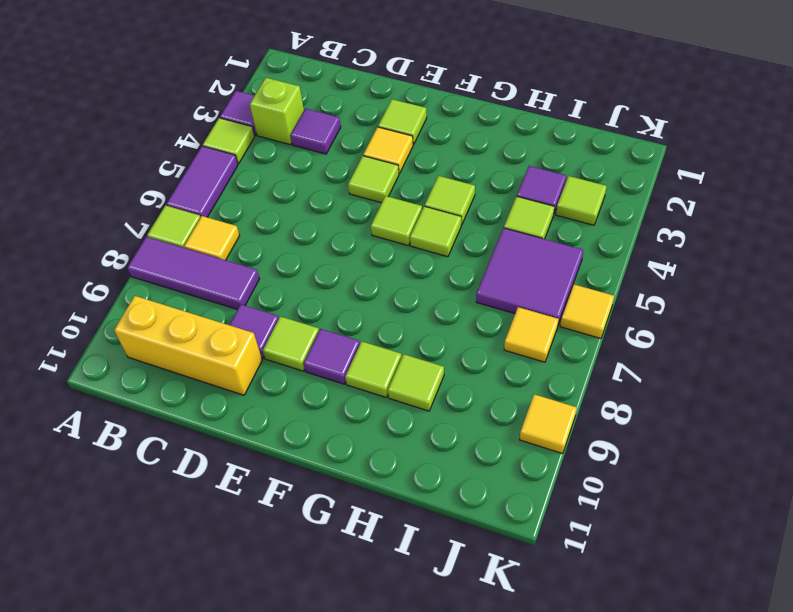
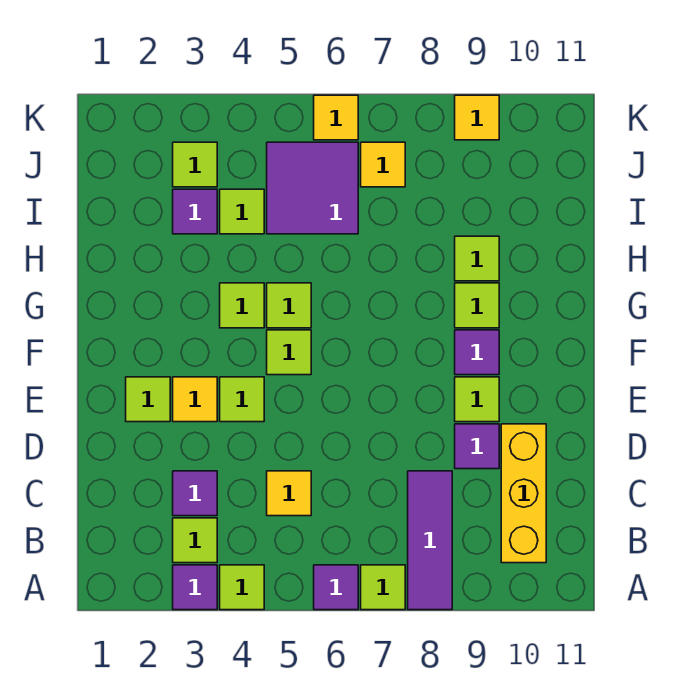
purple tile A5:A6 level 1 -> purple tile A6 level 1
lime brick B3 level 1 -> lime tile B3 level 1
yellow tile B7 level 1 -> yellow tile C5 level 1

